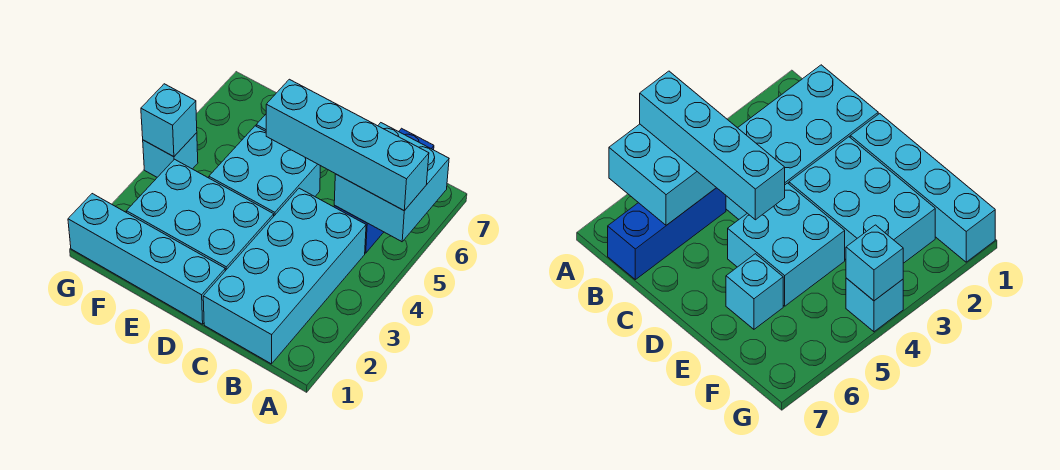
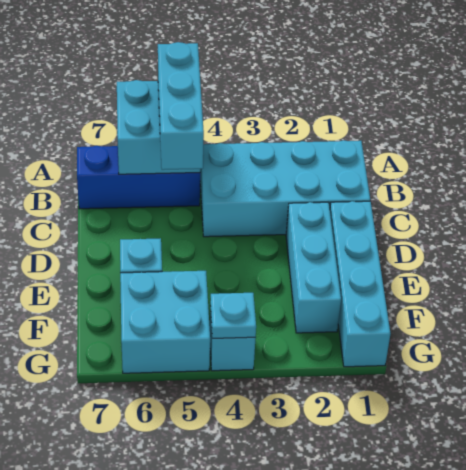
cyan brick A5:D5 level 3 -> cyan brick A5:C5 level 3
cyan brick D2:F3 level 1 -> cyan brick D2:F2 level 1
cyan brick D4:E5 level 1 -> cyan brick F5:G6 level 1
cyan brick G4 level 2 -> cyan plate G4 level 2

